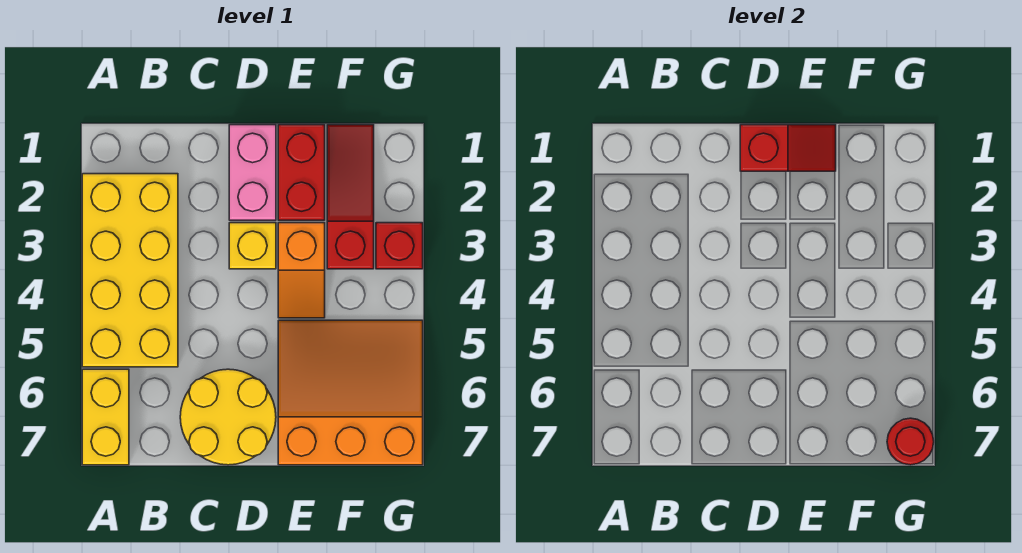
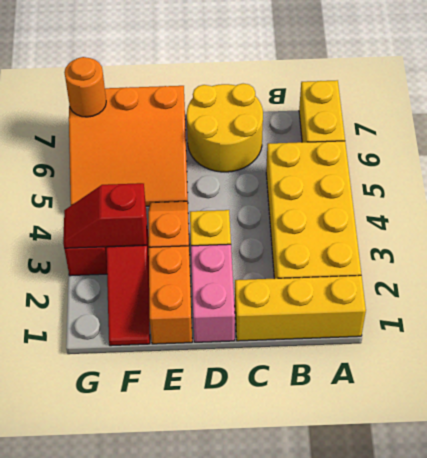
none -> yellow brick A1:C1 level 1
red slope D1:E1 level 2 top D -> red slope F3:G3 level 2 top F
red brick E1:E2 level 1 -> orange brick E1:E2 level 1
red round brick G7 level 2 -> orange round brick G7 level 2

